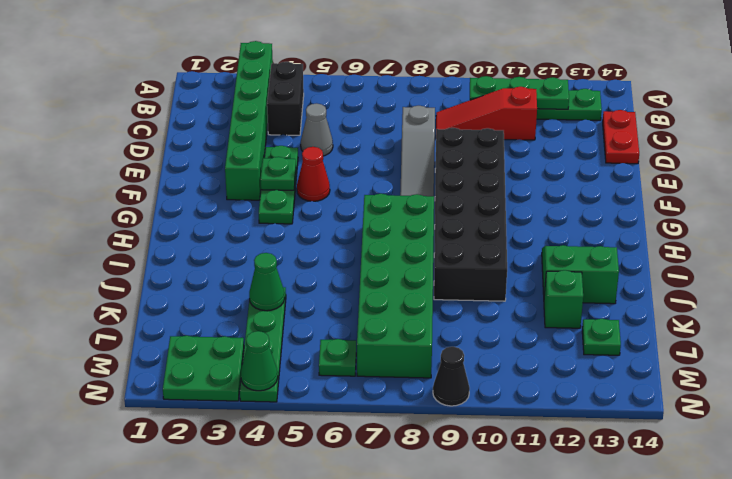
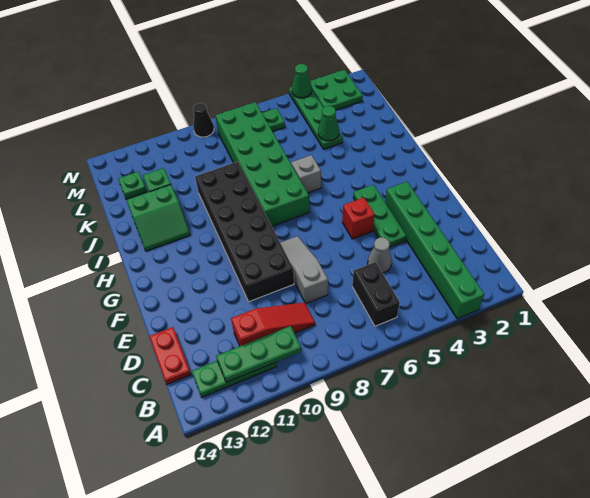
black brick B4:C4 level 1 -> black brick B6:C6 level 1
green plate F4 level 2 -> none
red cone F5 level 1 -> red brick F5 level 1
none -> grey brick I6 level 1

